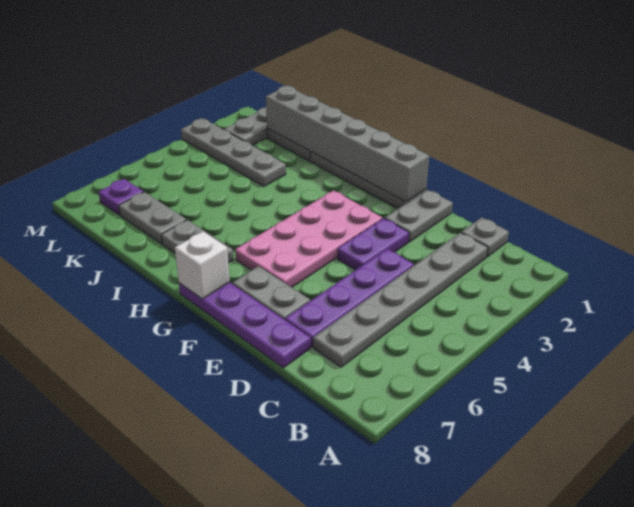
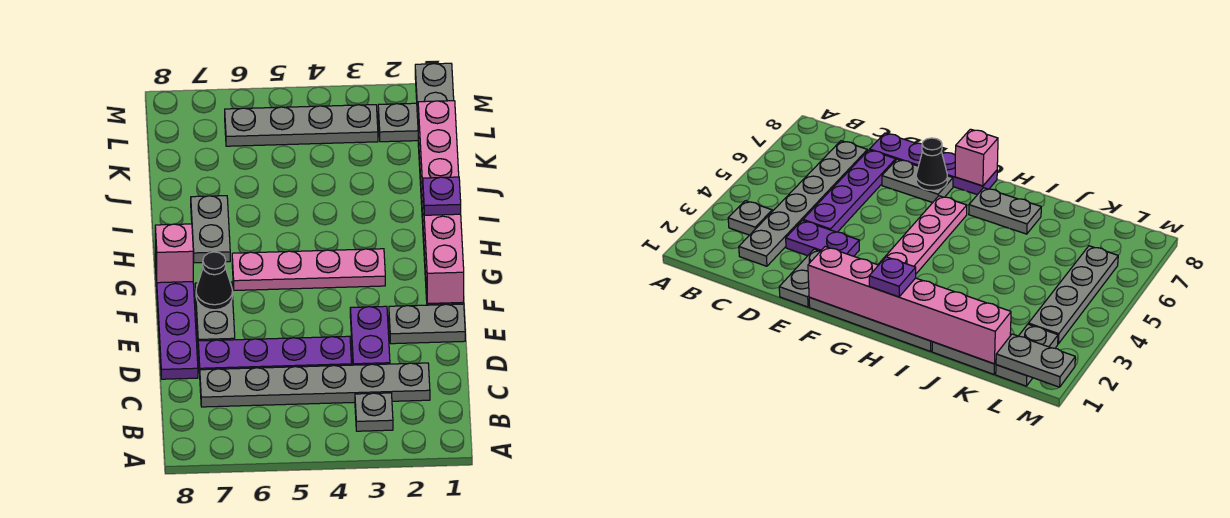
grey plate C1 level 1 -> grey plate B3 level 1
purple plate E3:E4 level 1 -> purple plate D3:E3 level 1
grey brick F1:K1 level 2 -> pink brick F1:K1 level 2
pink plate F3:G6 level 1 -> pink plate G3:G6 level 1
none -> black cone F7 level 2
white brick G8 level 2 -> pink brick G8 level 2
grey plate J3:M3 level 1 -> grey plate L3:L6 level 1
grey plate J7:K7 level 1 -> grey plate L1:M1 level 2
purple plate L7 level 1 -> purple plate H1 level 3

